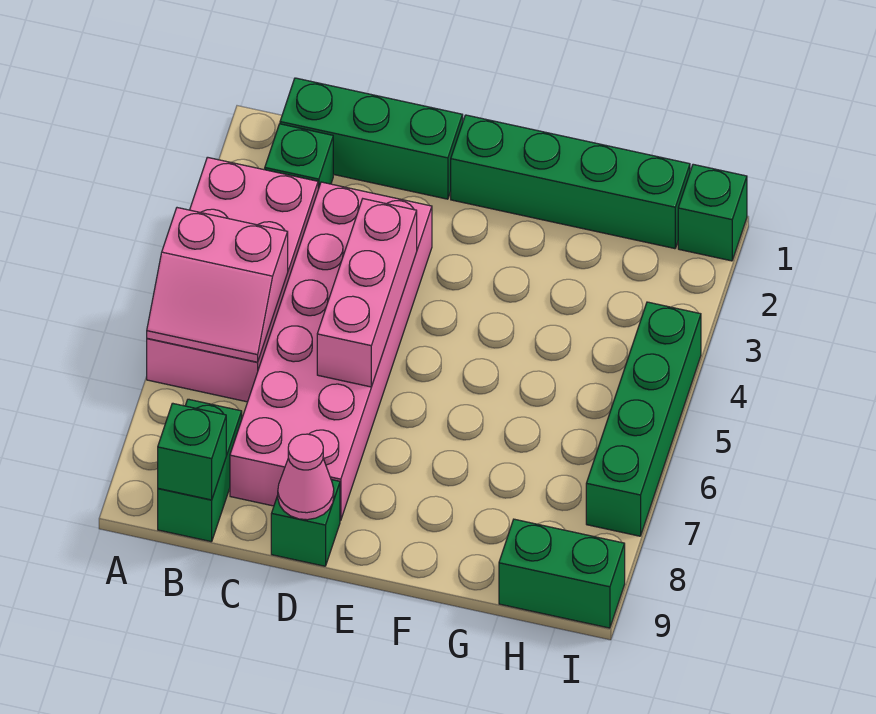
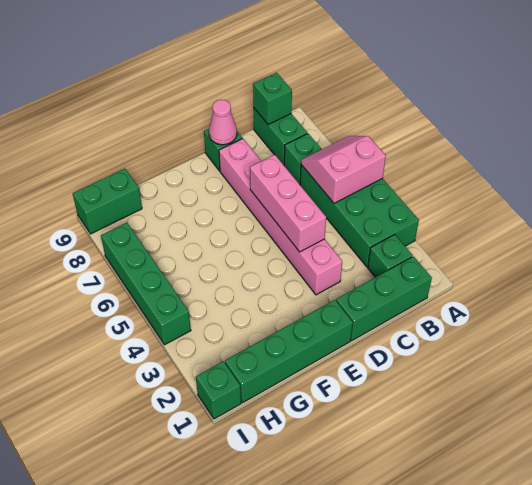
pink brick A3:B6 level 1 -> green brick A3:B6 level 1
none -> green brick B7 level 1
pink brick C3:D8 level 1 -> pink brick D3:D8 level 1

